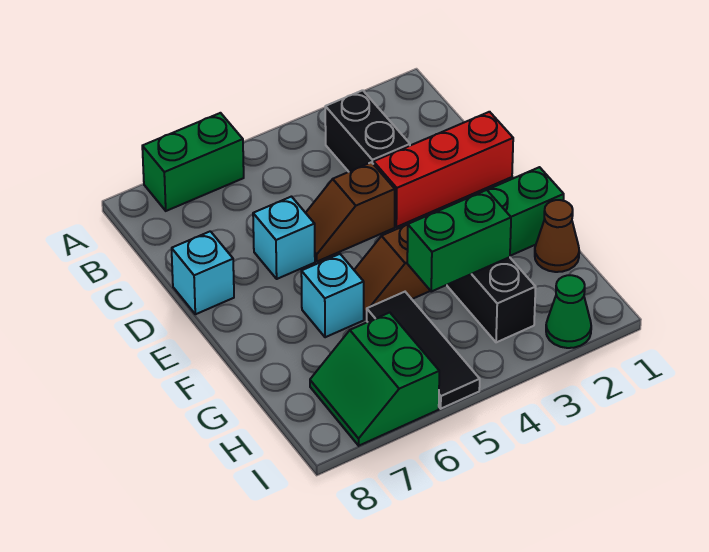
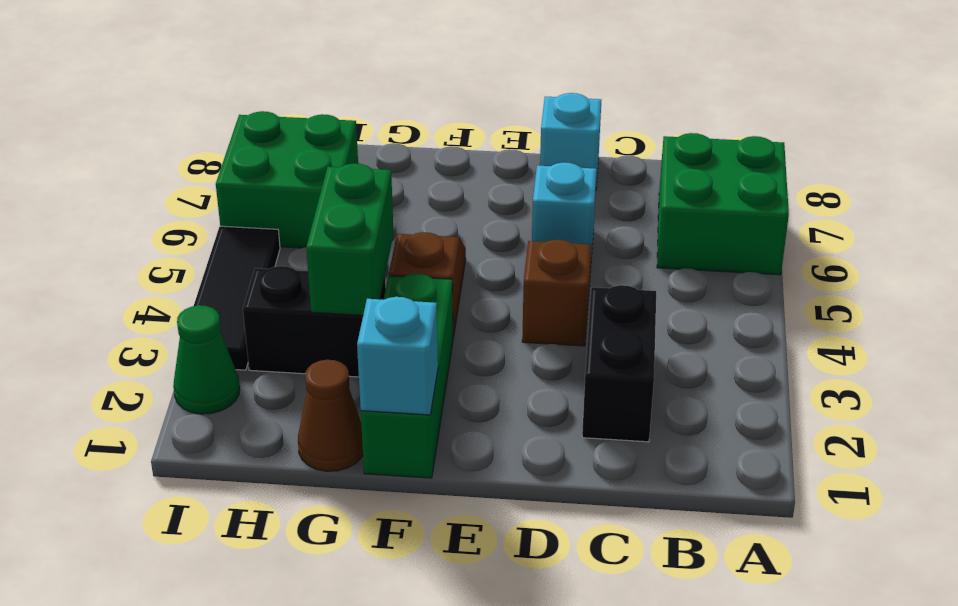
green brick A6:A7 level 1 -> green brick A6:B7 level 1
black brick B3:C3 level 1 -> black brick C2:C3 level 1
red brick D1:D3 level 1 -> none
cyan brick F6 level 1 -> cyan brick F1 level 2
black tile G5:I5 level 1 -> black tile I3:I5 level 1
green slope H6:I7 level 1 top 6 -> green brick H6:I7 level 1

